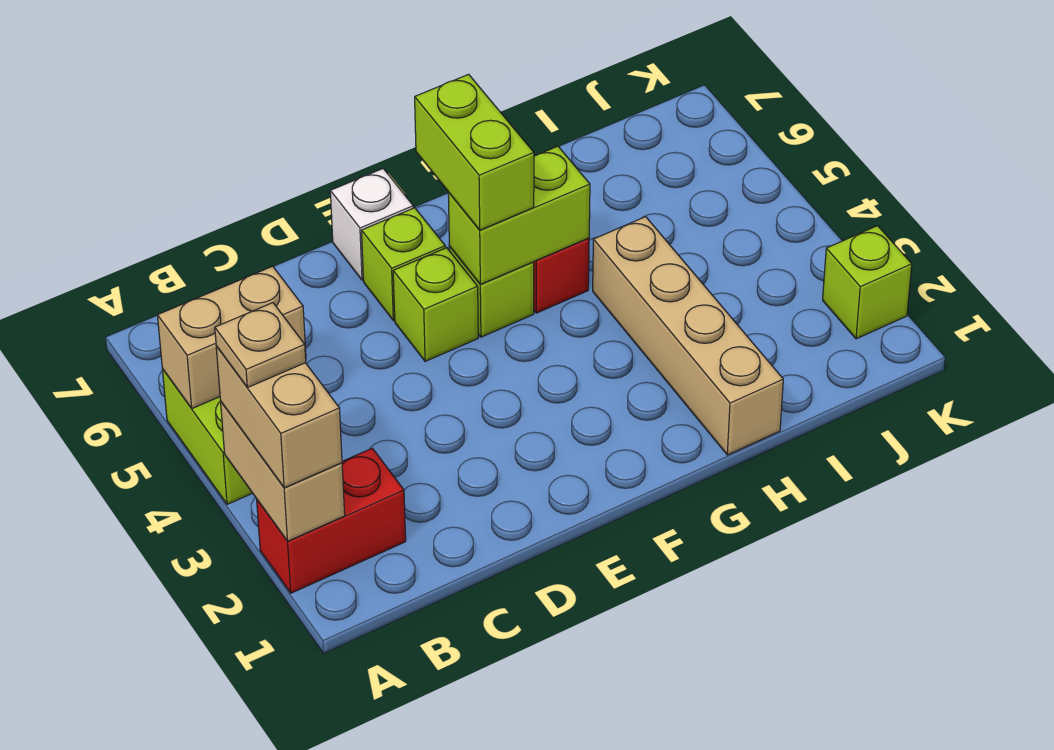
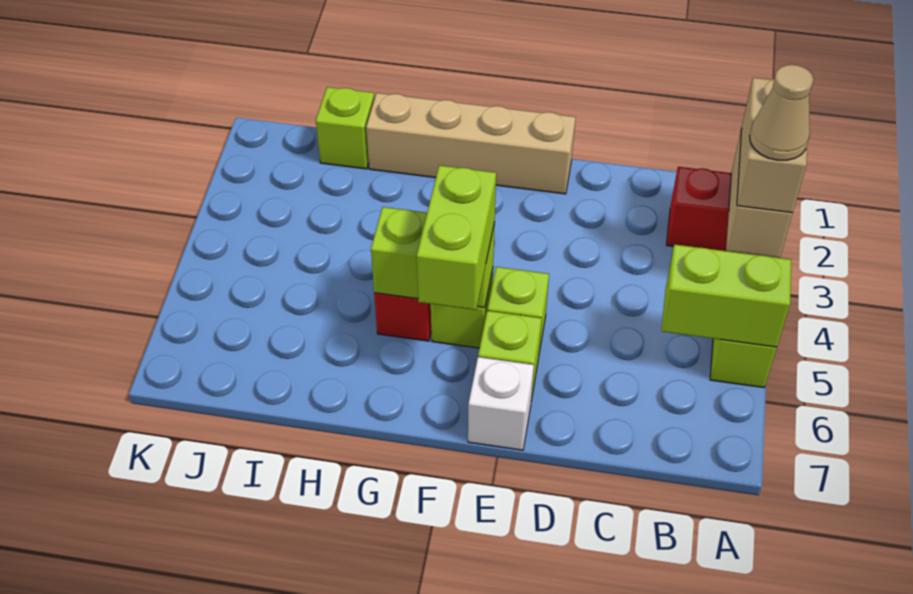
tan plate A3 level 4 -> tan cone A3 level 4
tan brick A5:B5 level 2 -> lime brick A5:B5 level 2
tan brick H1:H4 level 1 -> tan brick E1:H1 level 1
lime brick K2 level 1 -> lime brick I1 level 1

